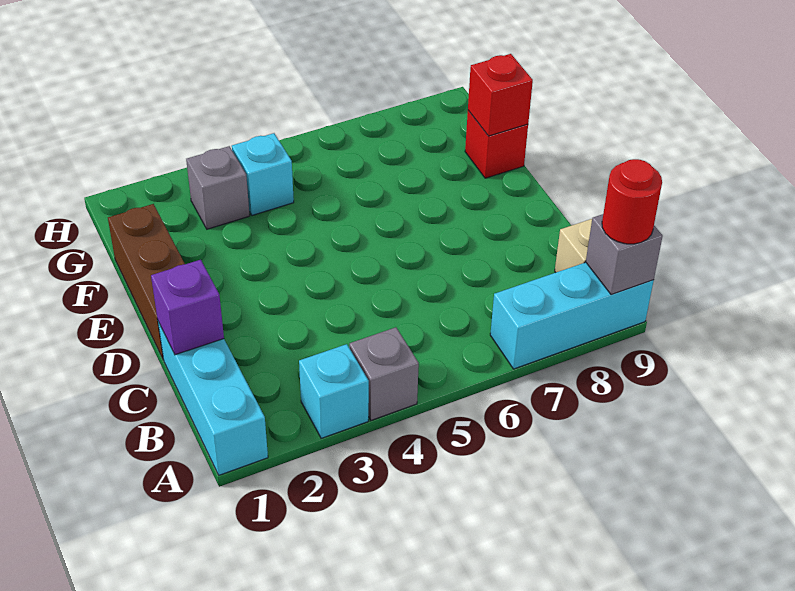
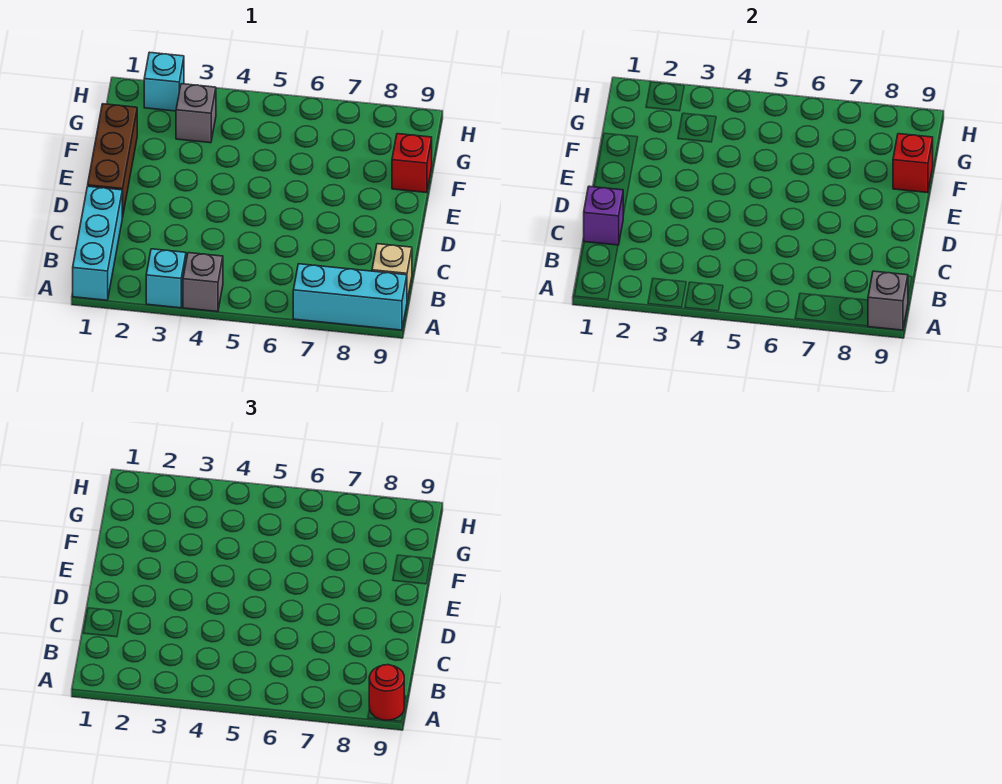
cyan brick G4 level 1 -> cyan brick H2 level 1

